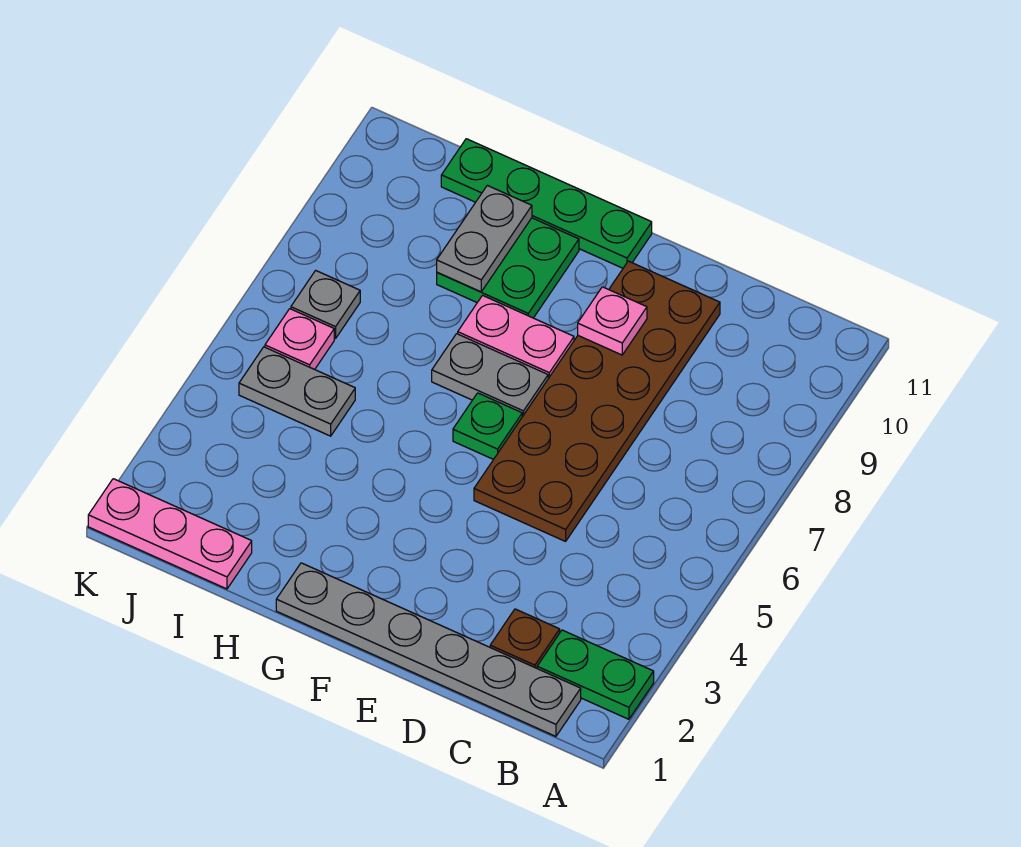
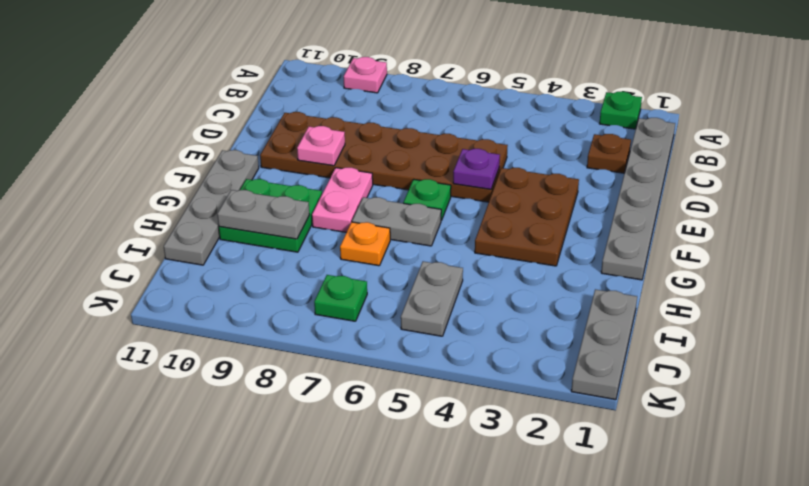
green plate A2:B2 level 1 -> green plate A2 level 1
none -> brown plate E3:G4 level 1
none -> purple plate E5 level 2
grey plate F7:G7 level 1 -> grey plate G6:G7 level 1
green plate F11:I11 level 1 -> grey plate F11:I11 level 1
none -> orange plate H7 level 1
pink plate I1:K1 level 1 -> grey plate I1:K1 level 1
pink plate J6 level 1 -> pink plate A9 level 1
grey plate J7 level 1 -> green plate J7 level 1

